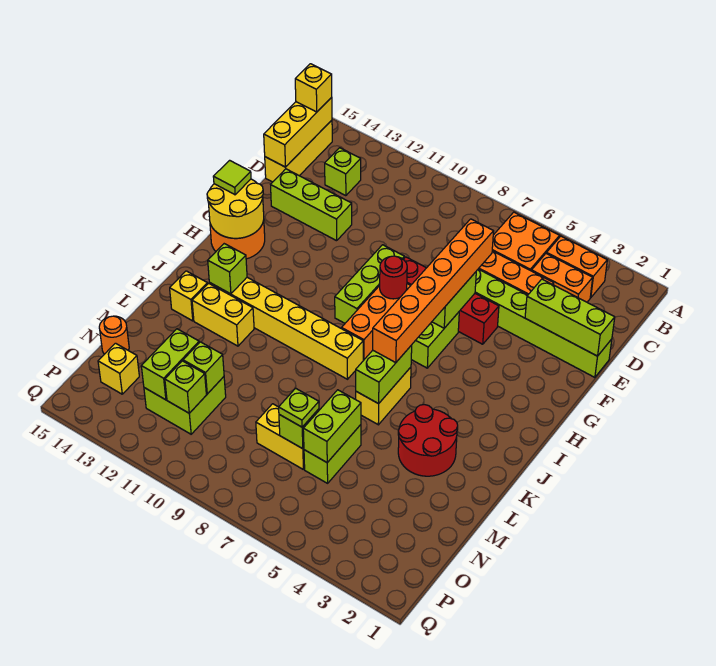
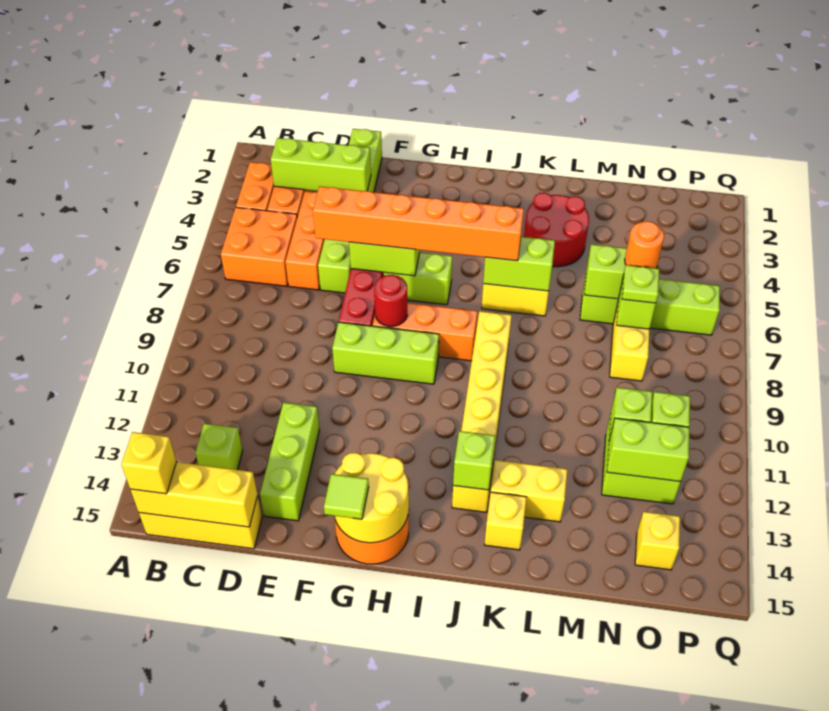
lime brick E1:E3 level 2 -> lime brick C3:E3 level 2
yellow brick K12:K13 level 1 -> yellow brick K13:L13 level 1
lime brick M6:N6 level 1 -> lime brick M6:P6 level 1
orange round brick N15 level 1 -> orange round brick N6 level 3

